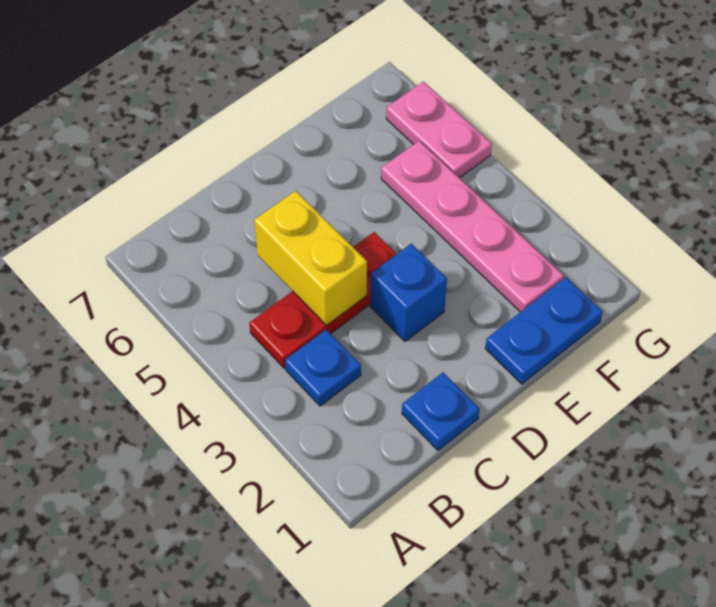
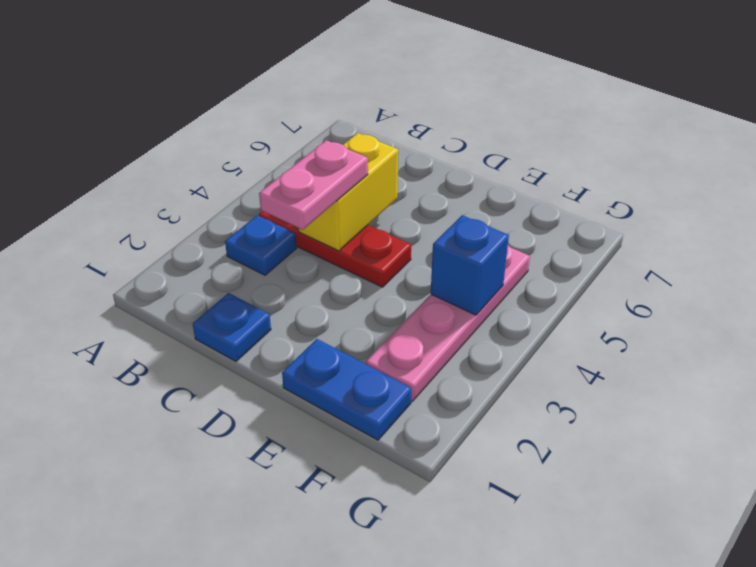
blue brick D3 level 1 -> blue brick F4 level 2
pink plate G5:G6 level 1 -> pink plate C3:C4 level 3

